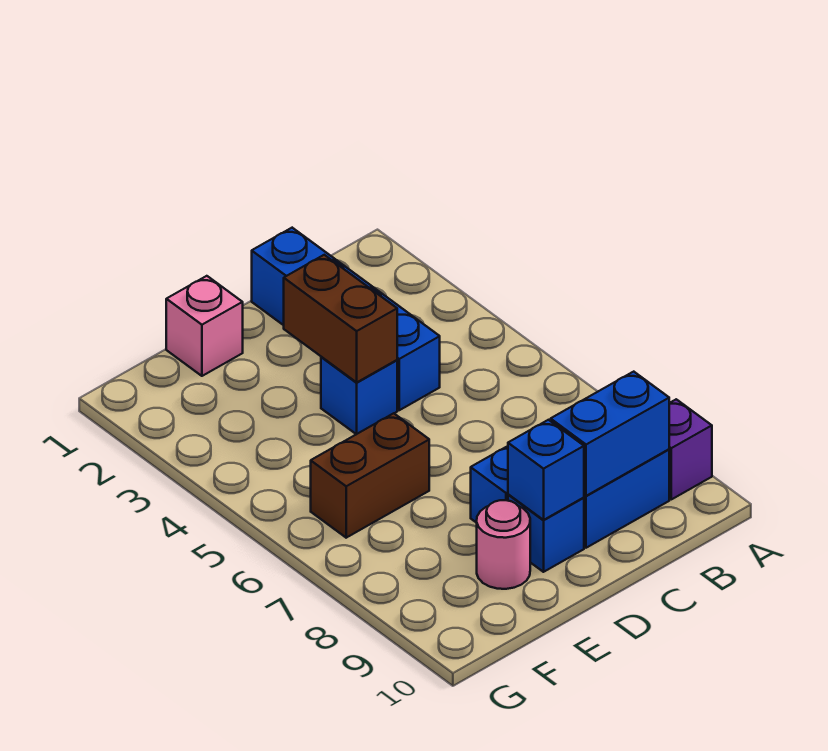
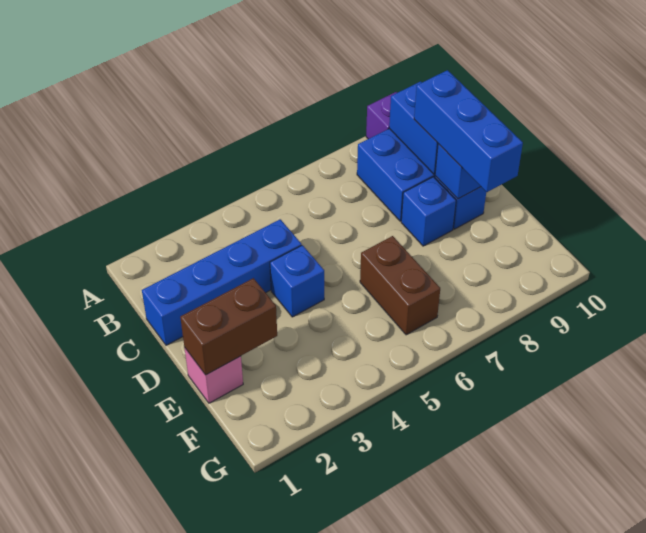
none -> blue brick C9:E9 level 3
brown brick D3:D4 level 2 -> brown brick E1:E2 level 2
pink round brick E9 level 1 -> none

